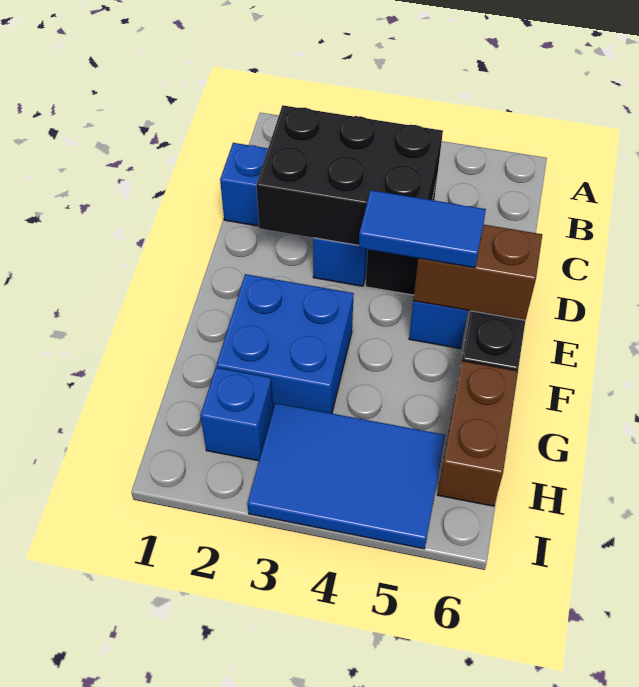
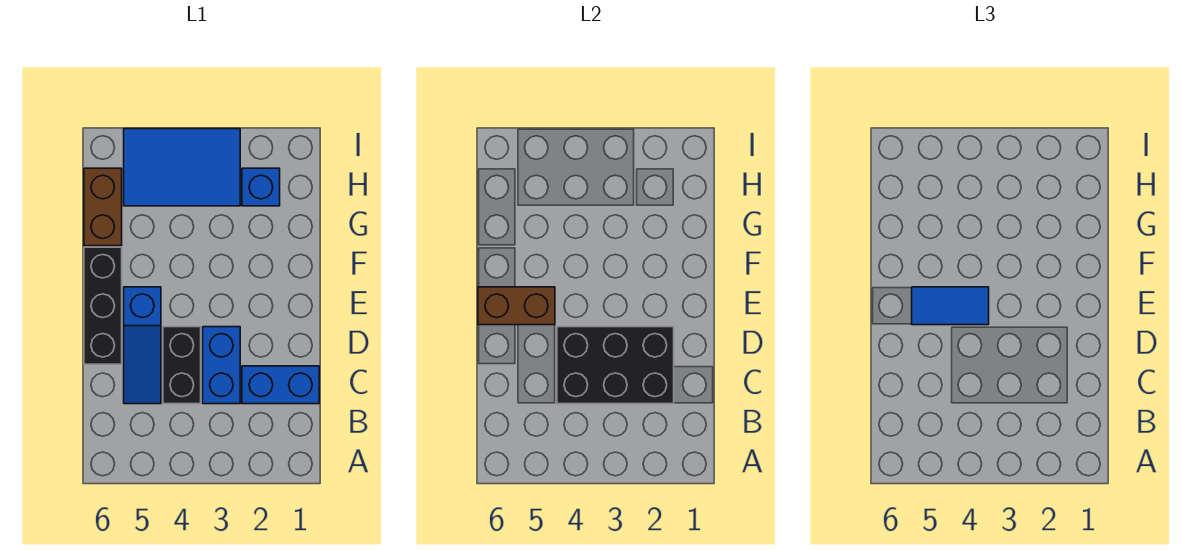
blue brick F2:G3 level 1 -> none

